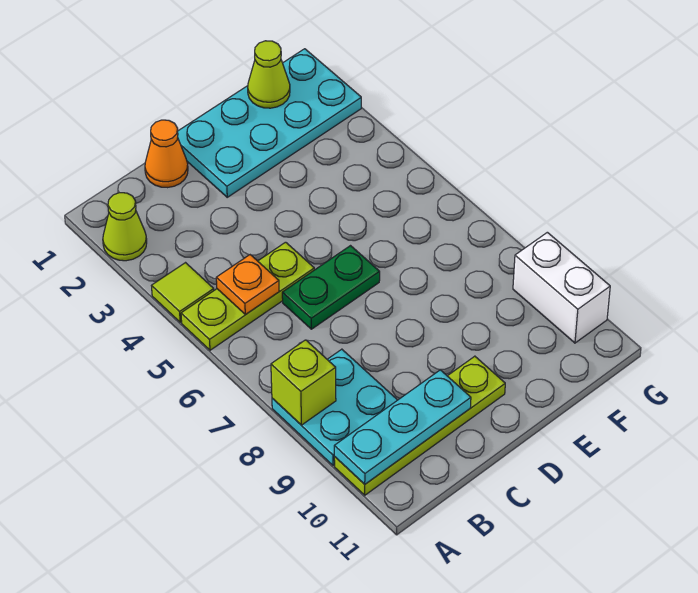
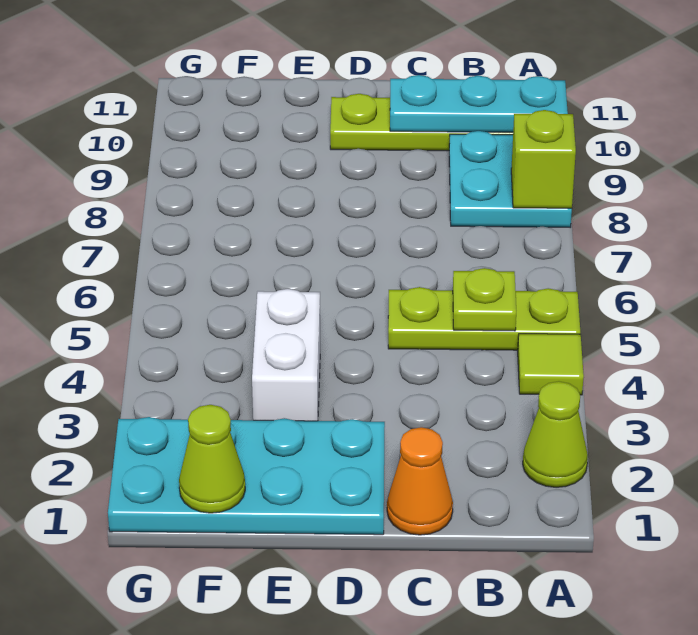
orange plate B5 level 2 -> lime plate B5 level 2
green plate C6:D6 level 1 -> none
white brick G9:G10 level 1 -> white brick E3:E4 level 1

